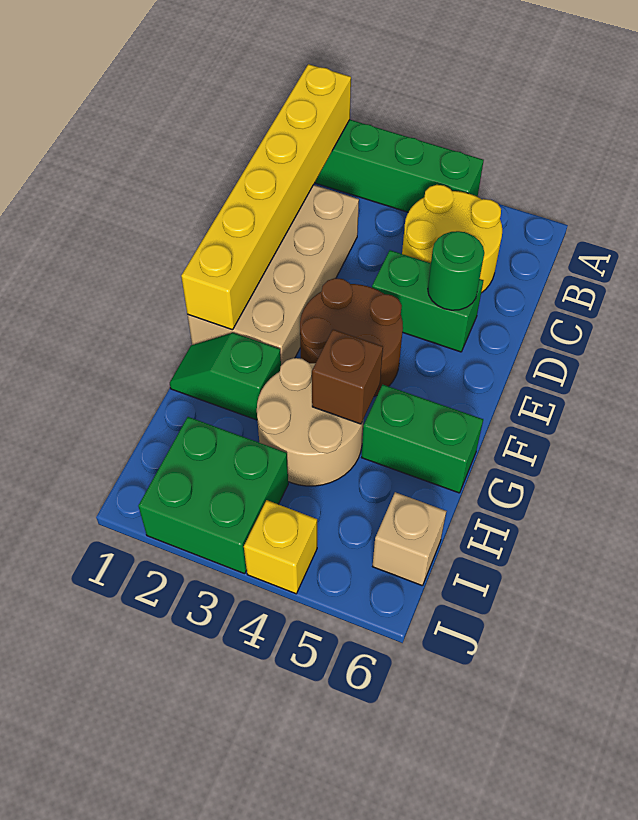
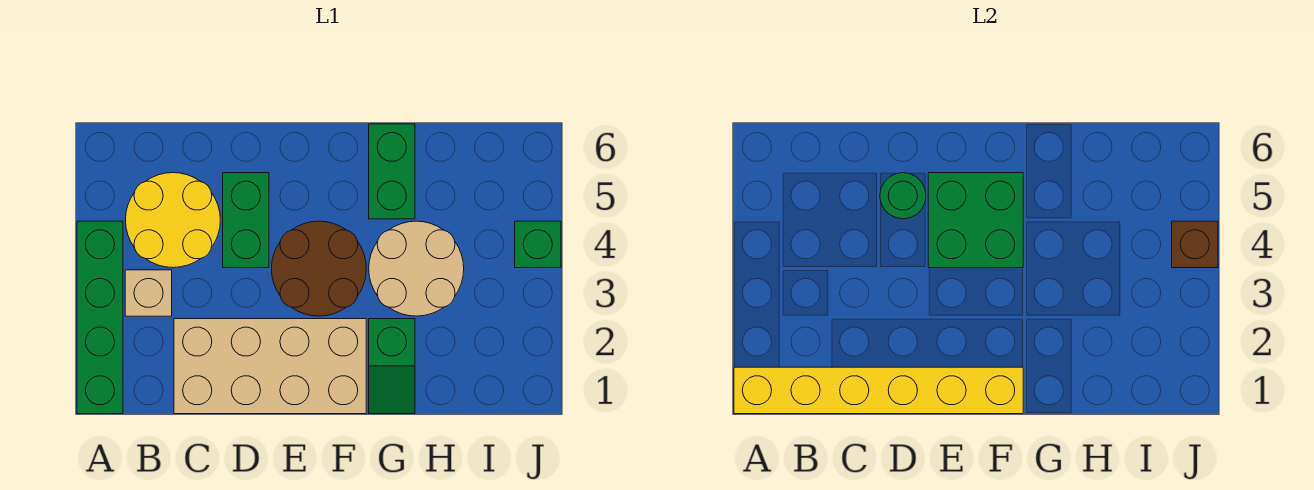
brown brick G4 level 2 -> brown brick J4 level 2
green brick I2:J3 level 1 -> green brick E4:F5 level 2
tan brick I6 level 1 -> tan brick B3 level 1
yellow brick J4 level 1 -> green brick J4 level 1

